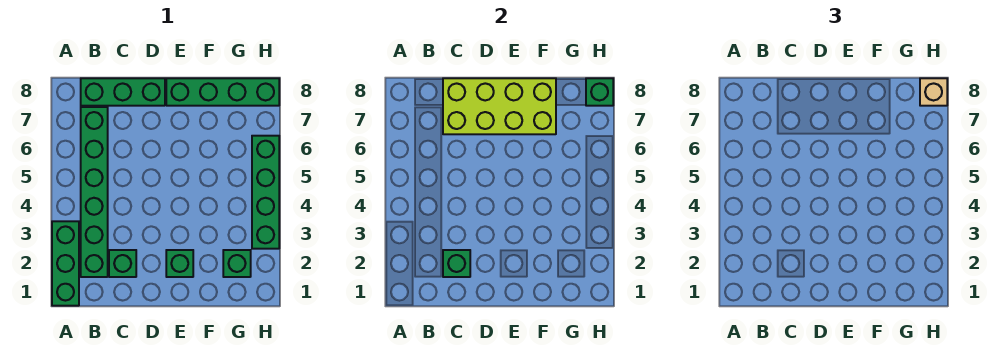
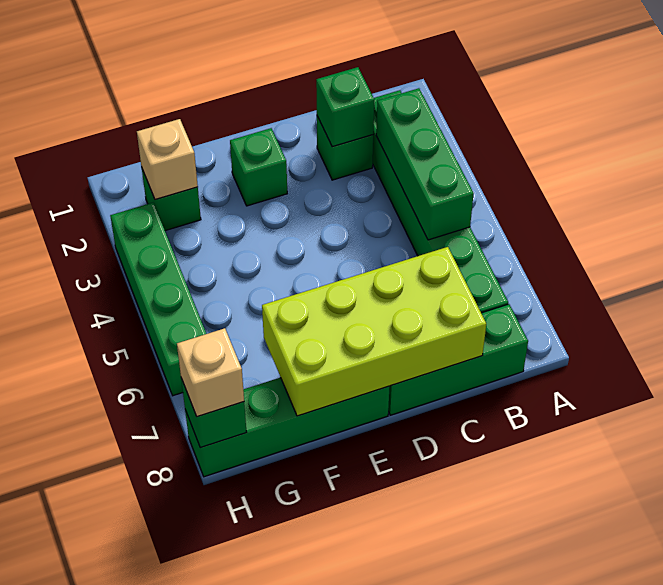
green brick A1:A3 level 1 -> green brick B3:B5 level 2
none -> tan brick G2 level 2

